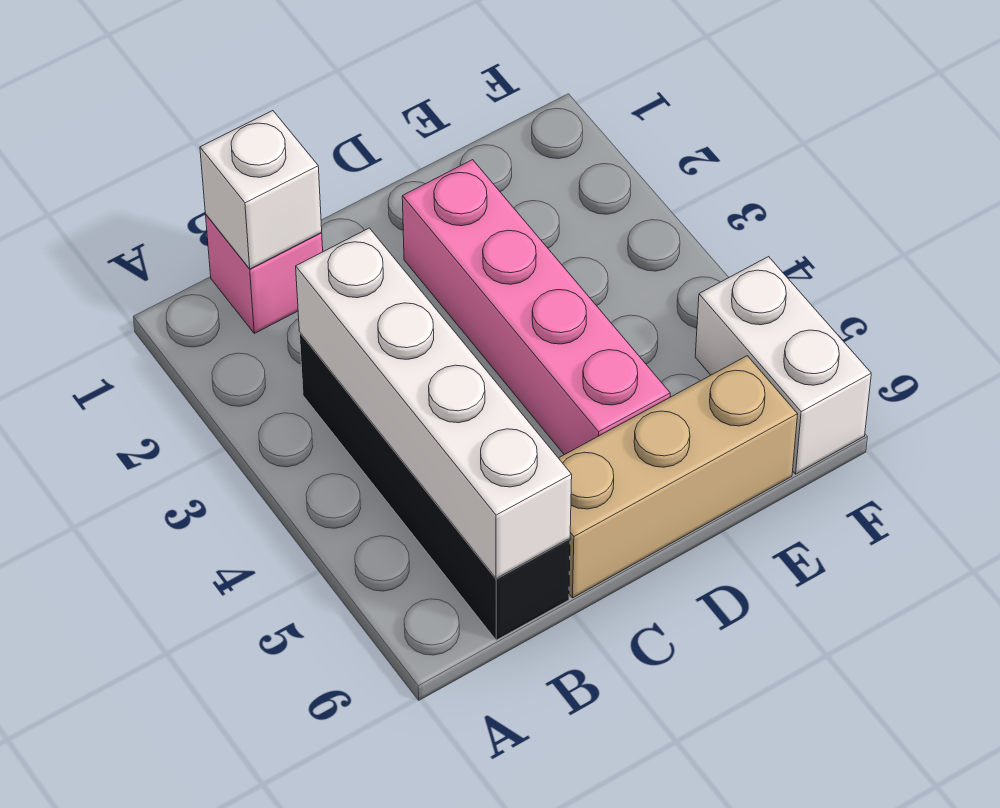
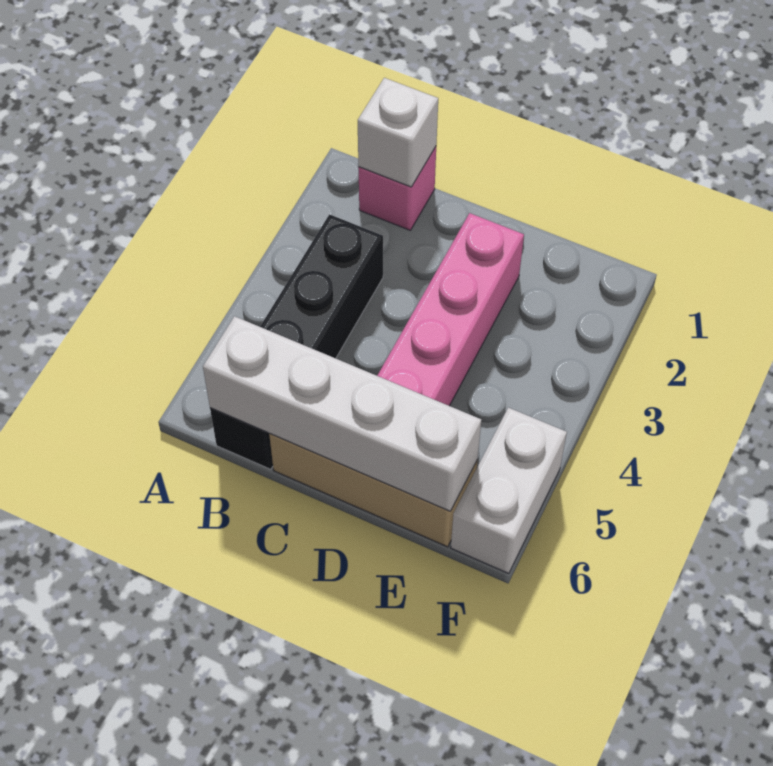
white brick B3:B6 level 2 -> white brick B6:E6 level 2

